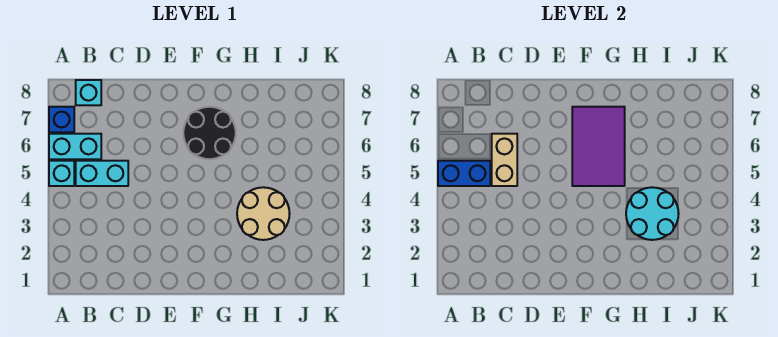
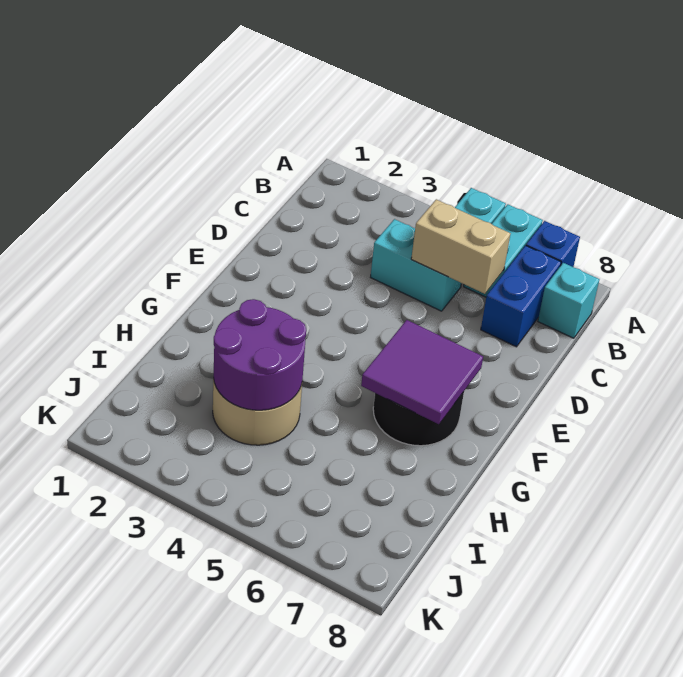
blue brick A5:B5 level 2 -> blue brick B7:C7 level 1
cyan brick B5:C5 level 1 -> cyan brick C4:C5 level 1
purple tile F5:G7 level 2 -> purple tile F6:G7 level 2
cyan round brick H3:I4 level 2 -> purple round brick H3:I4 level 2

